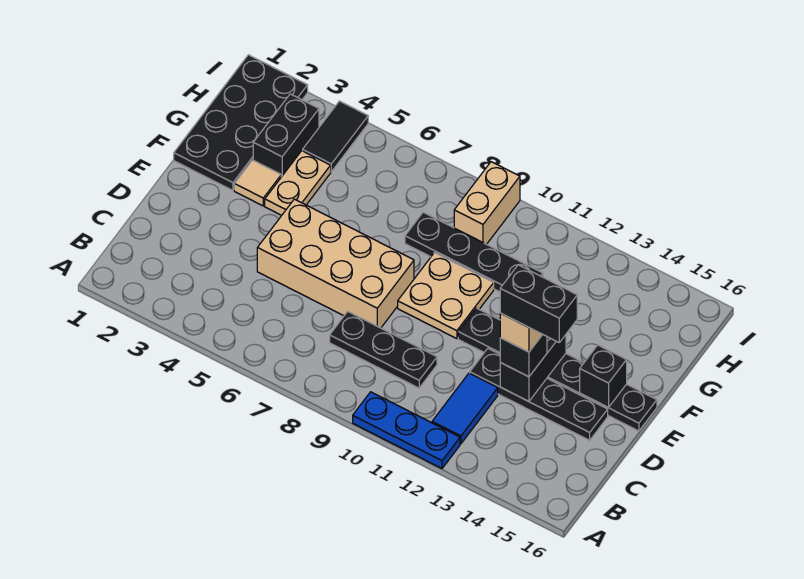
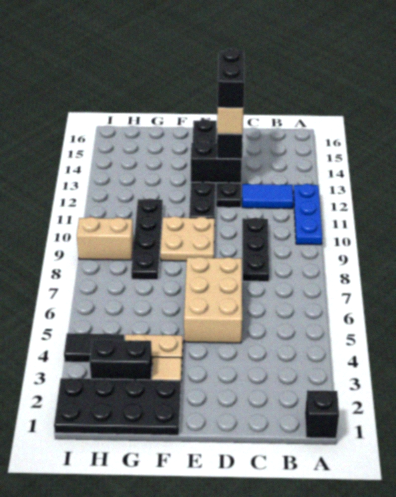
tan brick D5:E8 level 1 -> tan brick D5:E7 level 1
black brick E15 level 2 -> black brick A1 level 1

